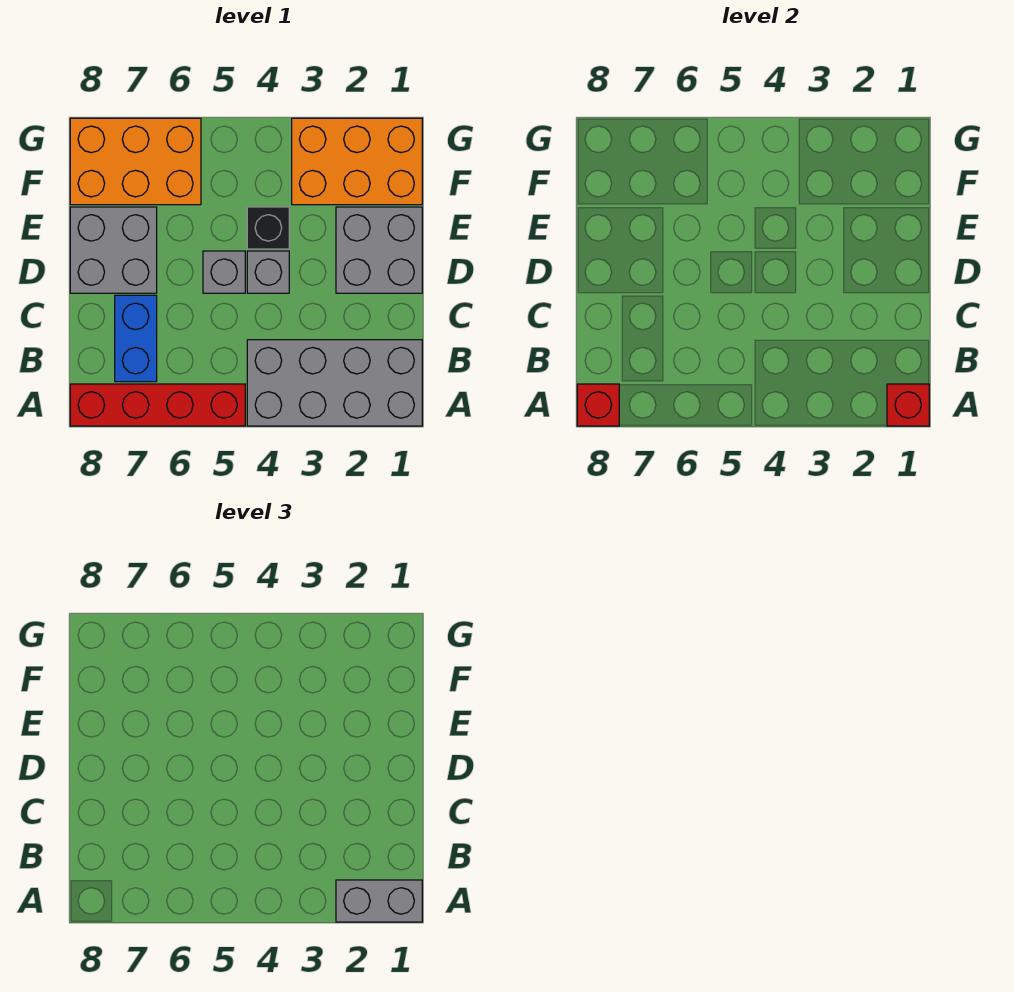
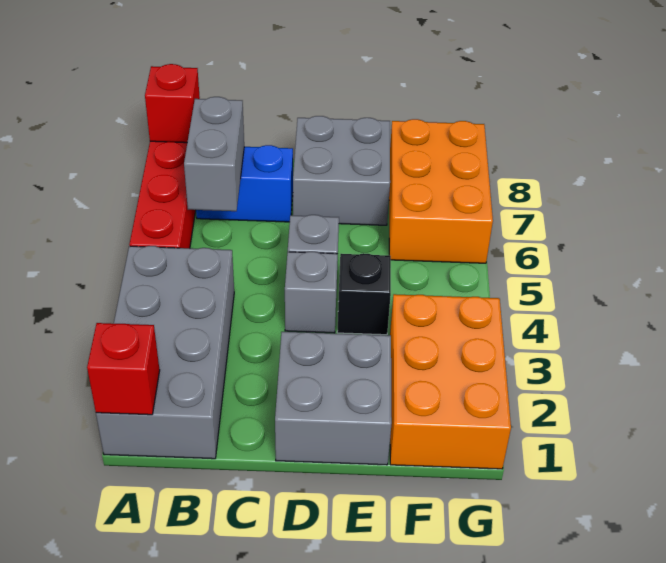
grey brick A1:A2 level 3 -> grey brick B6:B7 level 2

